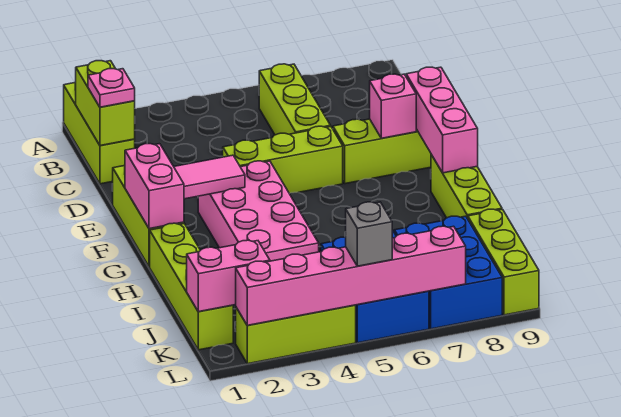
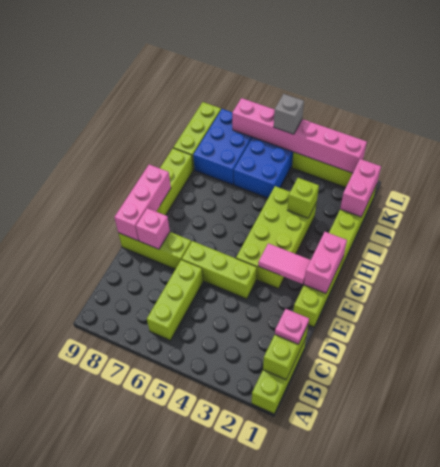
pink brick F3:I4 level 1 -> lime brick F3:I4 level 1
none -> lime brick I3 level 2
pink brick K1:K2 level 2 -> pink brick J1:K1 level 2

